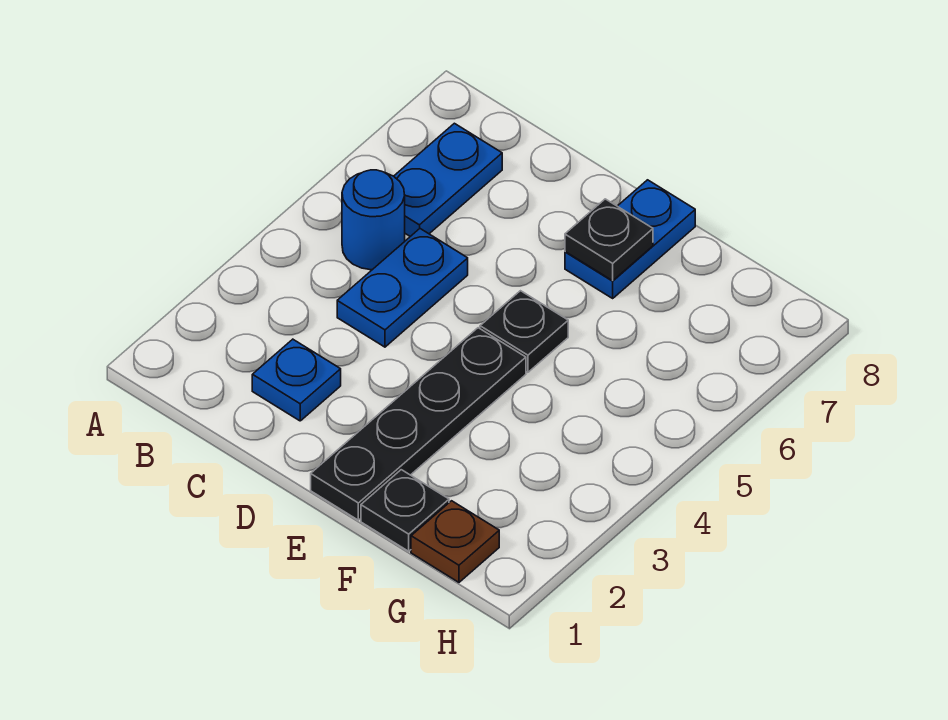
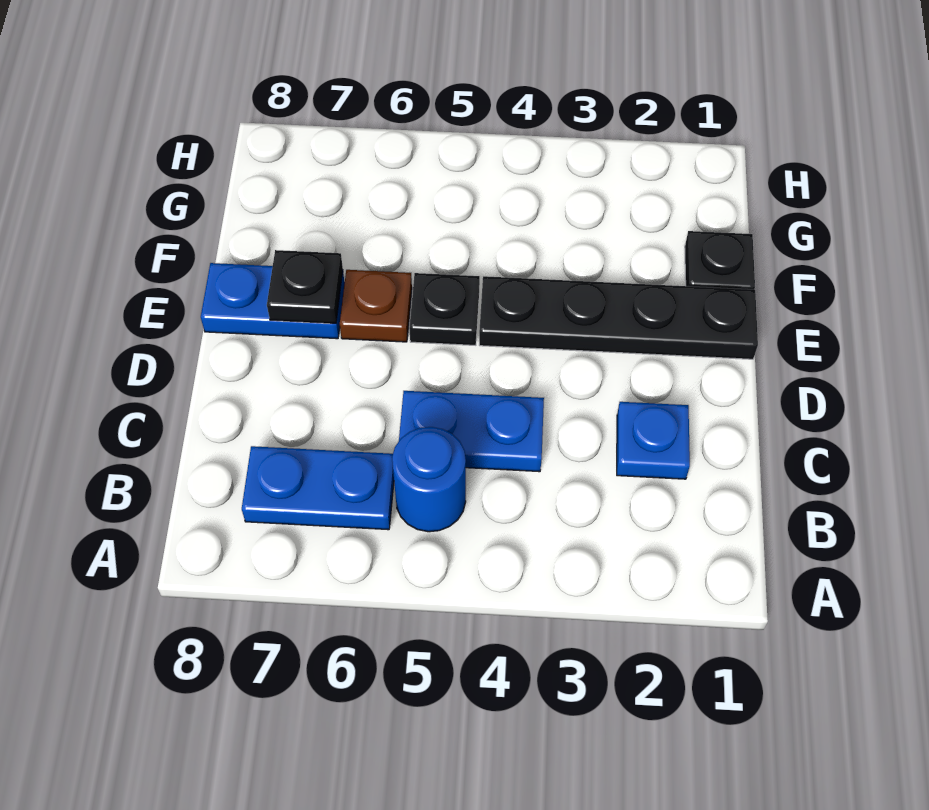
brown plate G1 level 1 -> brown plate E6 level 1

